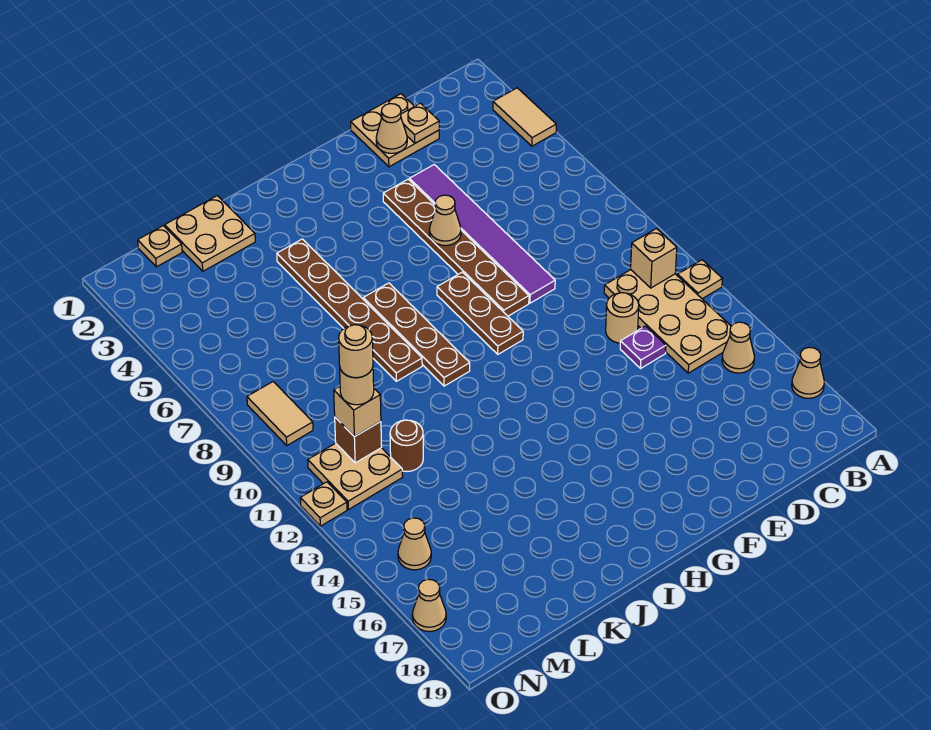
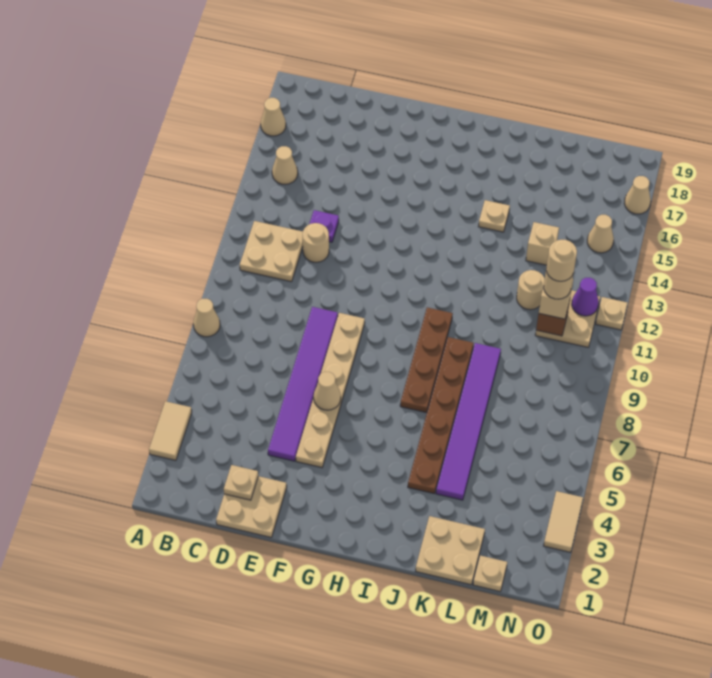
tan plate A12 level 1 -> tan plate J15 level 1
tan plate B11:C14 level 1 -> tan plate B11:C12 level 1
tan brick B11 level 2 -> tan brick L14 level 1
tan cone E2 level 2 -> tan cone A8 level 1
brown plate F4:F9 level 1 -> tan plate F4:F9 level 1
brown plate G8:G10 level 1 -> none
none -> purple tile K4:K9 level 1
brown round brick L12 level 1 -> tan round brick L12 level 1
tan tile N8:N9 level 1 -> tan tile O3:O4 level 1
none -> purple cone N12 level 2

